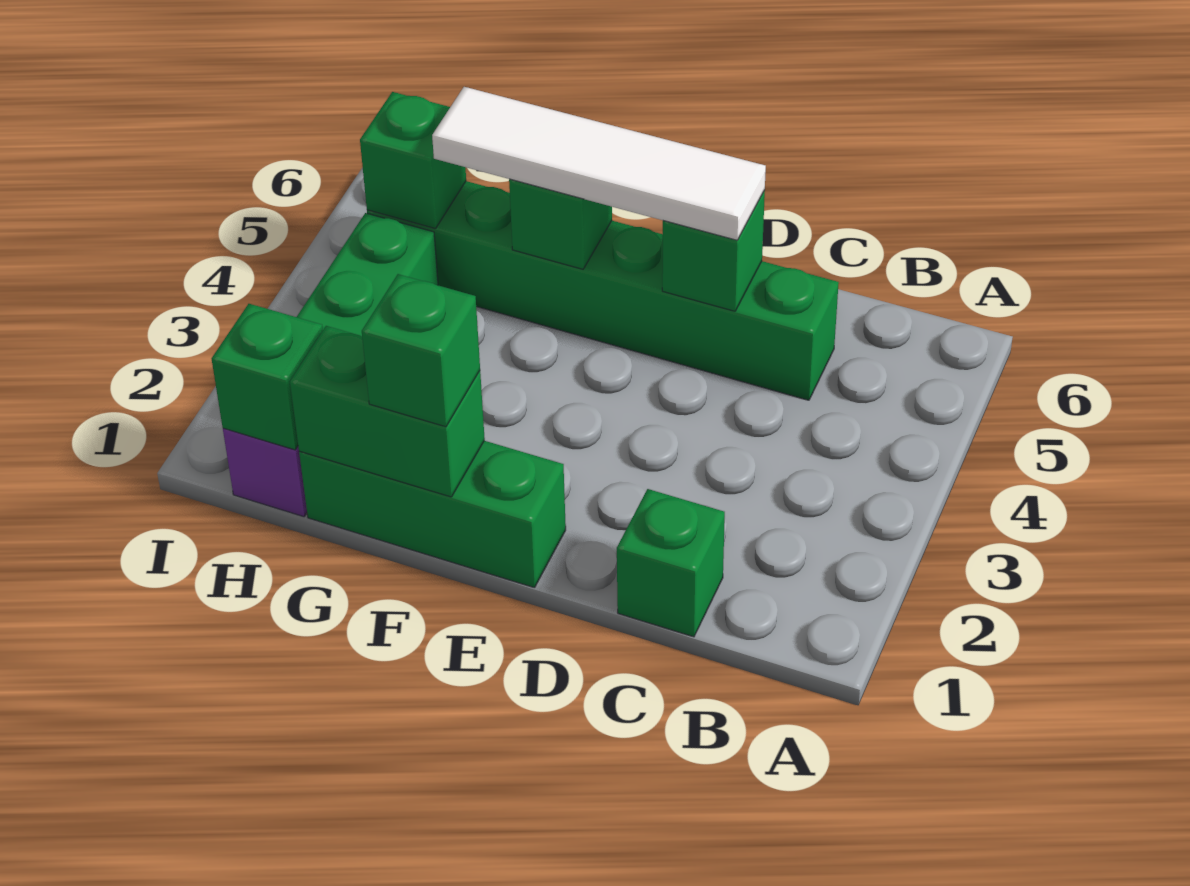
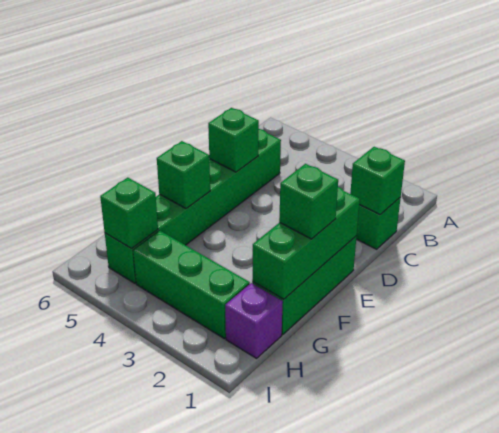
white tile D5:G5 level 3 -> none
green brick F1:G1 level 2 -> green brick E1:G1 level 2
green brick H1 level 2 -> green brick C1 level 2

